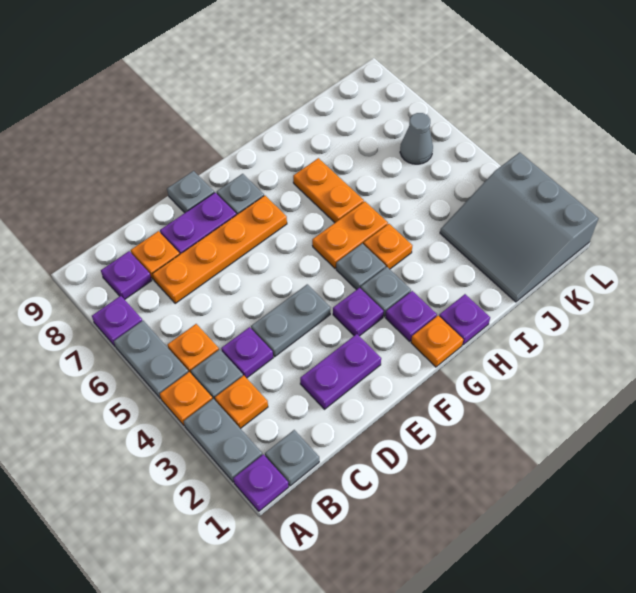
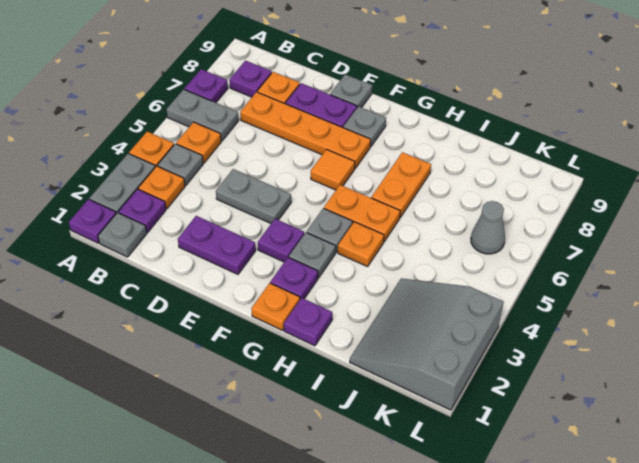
grey plate A5:A6 level 1 -> grey plate A6:B6 level 1
purple plate C4 level 1 -> purple plate B2 level 1
none -> orange tile F6 level 1

